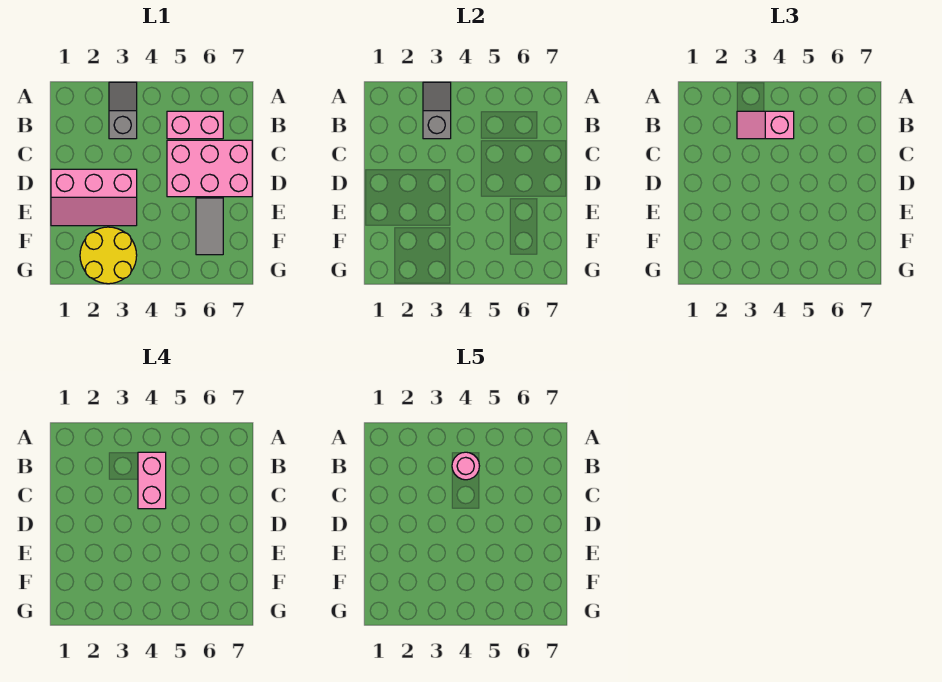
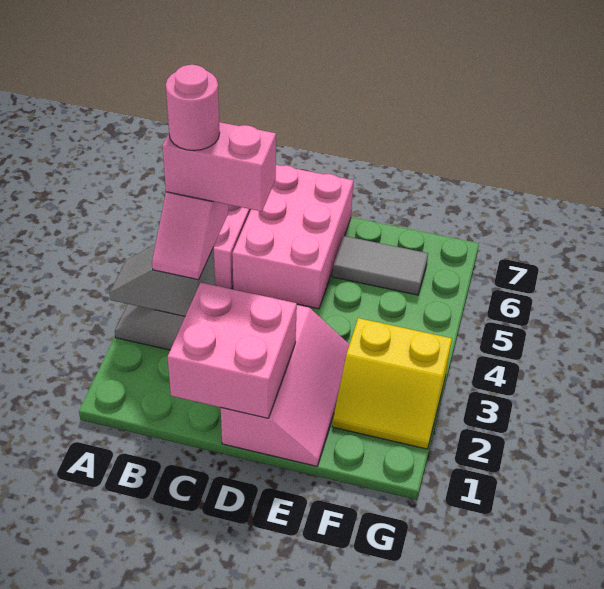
none -> pink brick C1:D2 level 2
yellow round brick F2:G3 level 1 -> yellow slope F2:G3 level 1 top 3

